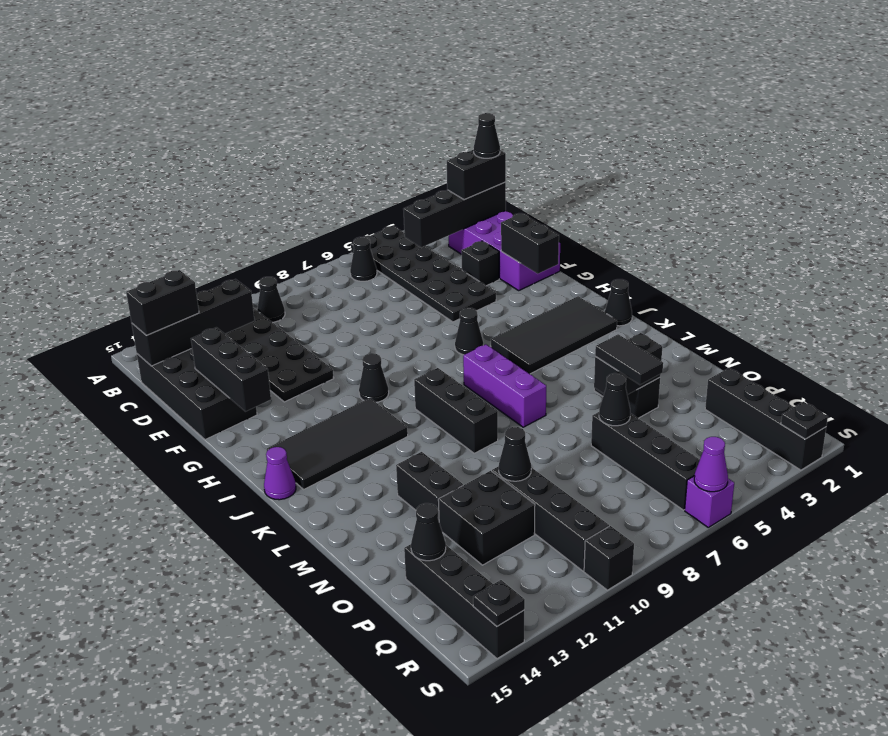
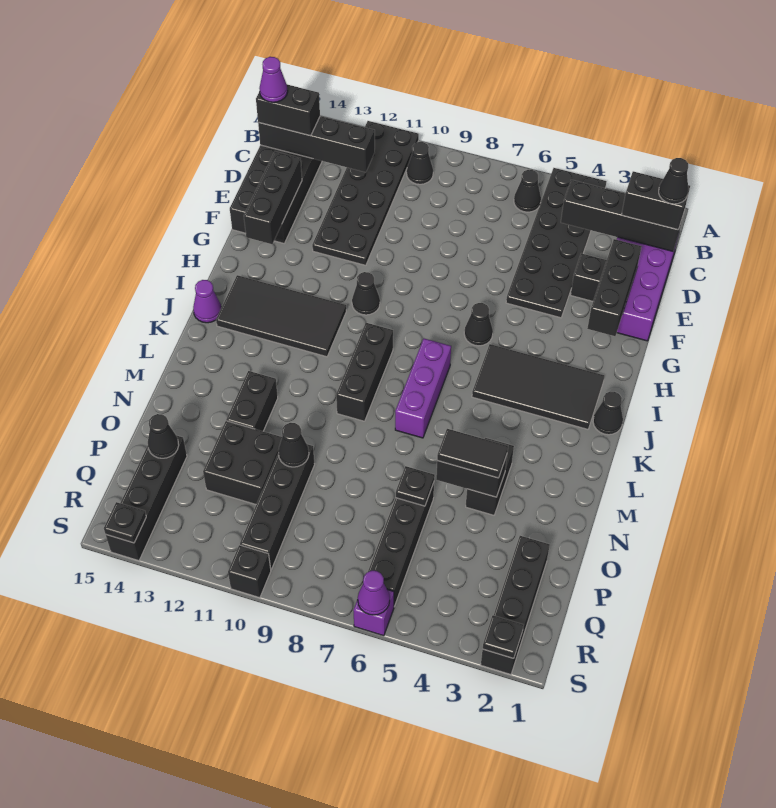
none -> purple cone C15 level 4
black brick F2:G2 level 2 -> black brick E2:G2 level 2
black tile N5:O5 level 3 -> black tile N4:N5 level 3
black cone O6 level 2 -> black plate O6 level 2

